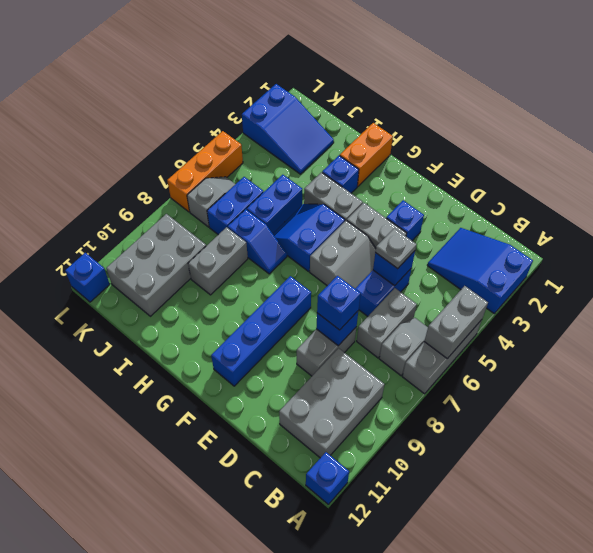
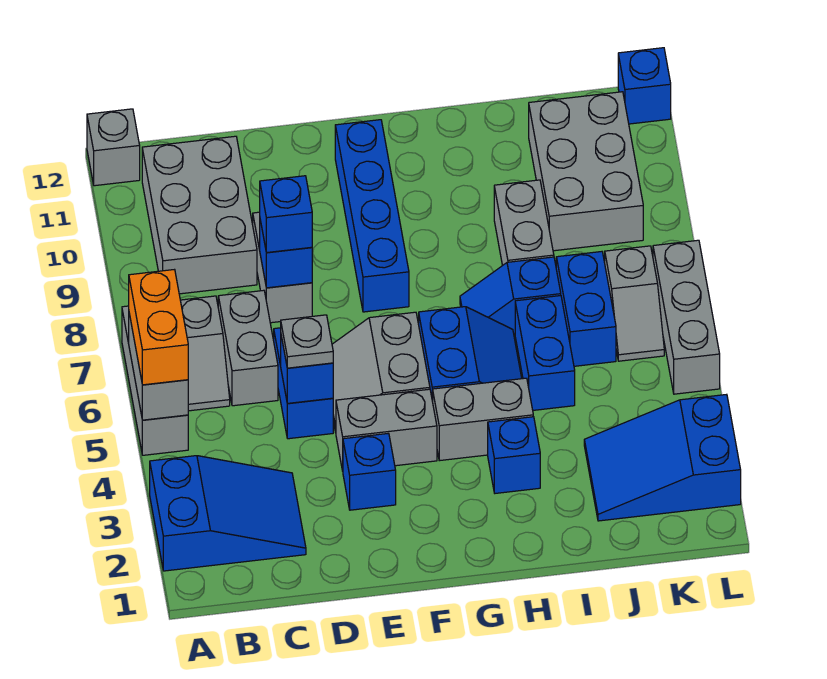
blue brick A12 level 1 -> grey brick A12 level 1
orange brick H1:H2 level 1 -> orange brick A5:A6 level 3
orange brick L5:L7 level 1 -> grey brick L5:L7 level 1

